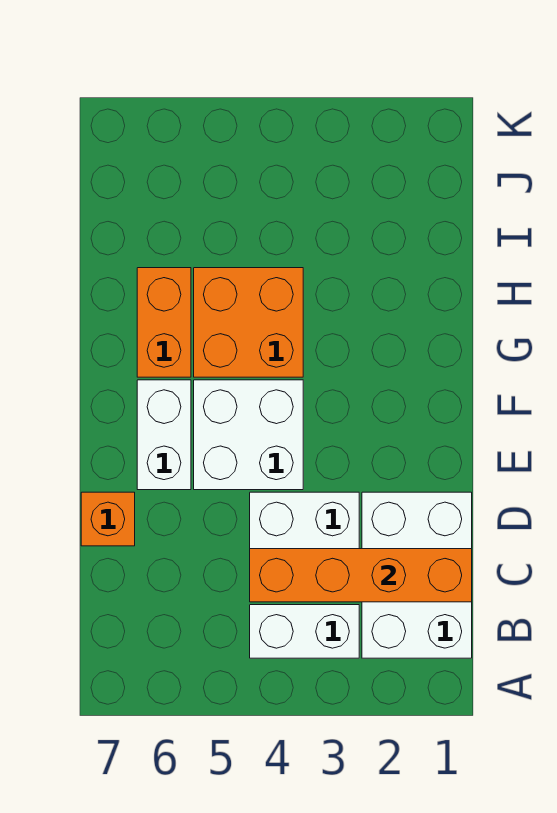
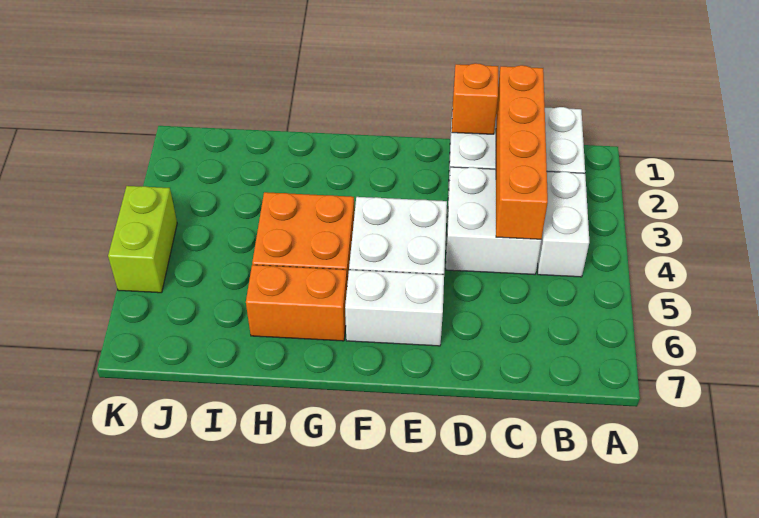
orange brick D7 level 1 -> orange brick D1 level 2
none -> lime brick K4:K5 level 1

